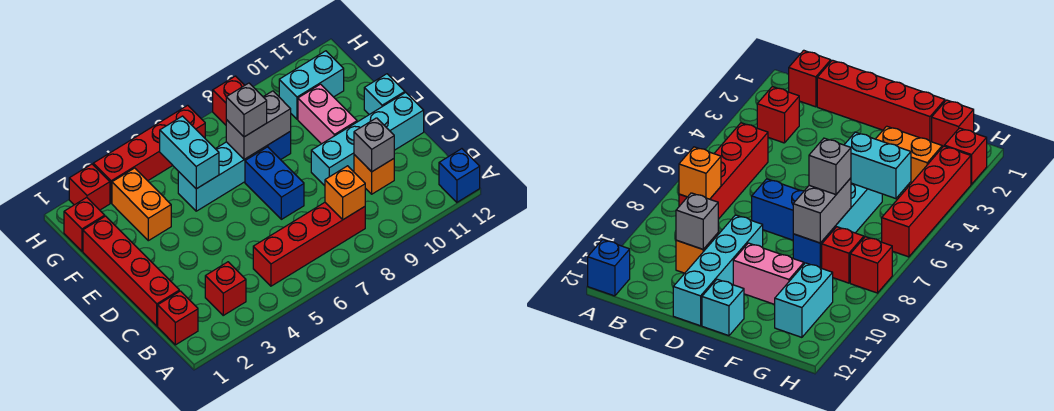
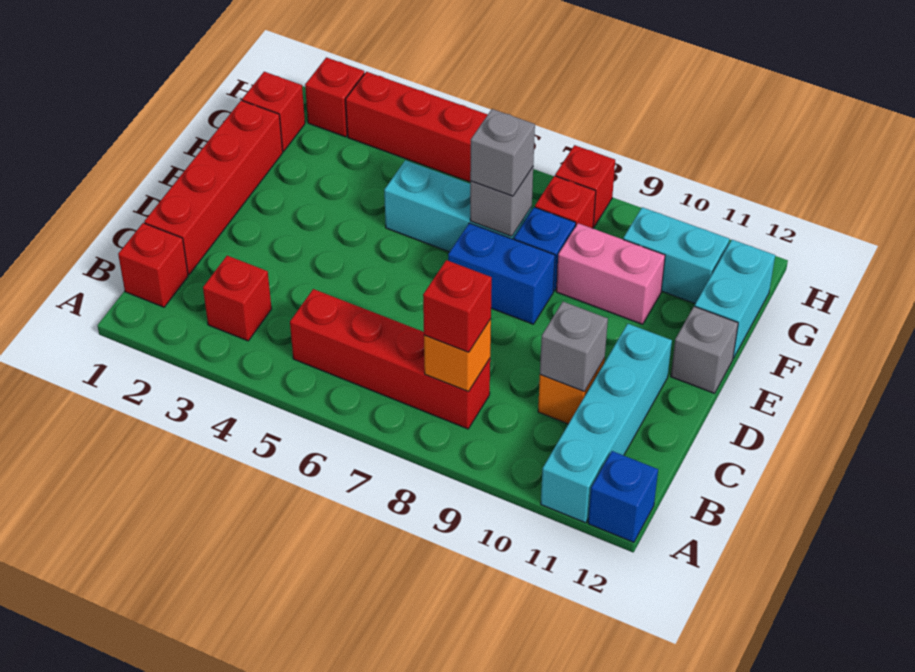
none -> red brick B8 level 3
blue brick D7:E7 level 1 -> blue brick E7:E8 level 1
cyan brick D9:D12 level 1 -> cyan brick A11:D11 level 1
pink brick E10:F10 level 1 -> pink brick F9:F10 level 1
cyan brick E12 level 1 -> grey brick E12 level 1
orange brick F3:G3 level 1 -> none
cyan brick F5:G5 level 2 -> cyan brick F12:G12 level 1
grey brick F7:F8 level 2 -> grey brick F7 level 2

